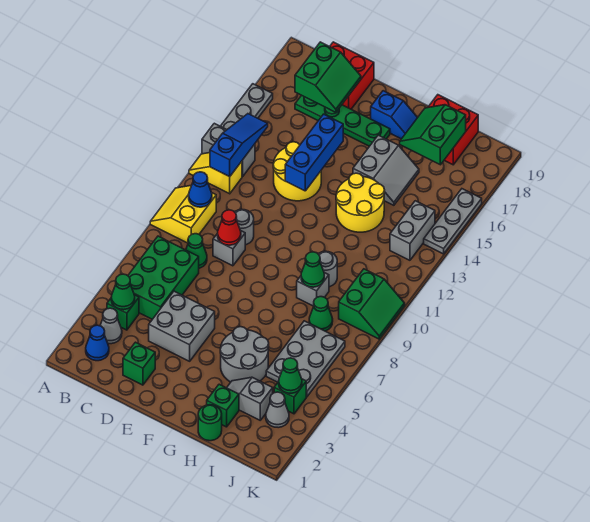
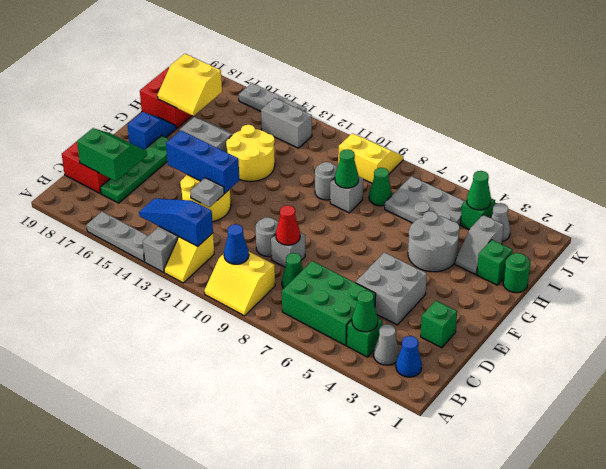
none -> grey plate D13 level 2
green slope H17:I18 level 2 top I -> yellow slope H17:I18 level 2 top I
green slope J9:K10 level 1 top J -> yellow slope J9:K10 level 1 top J

